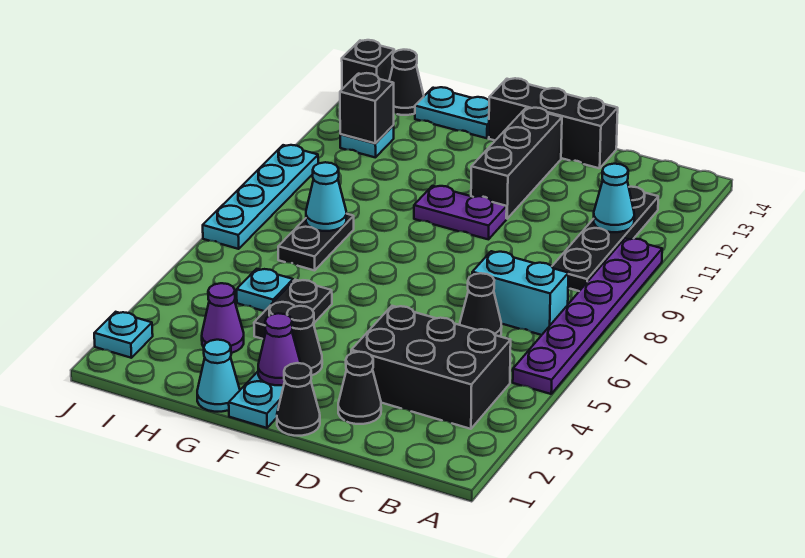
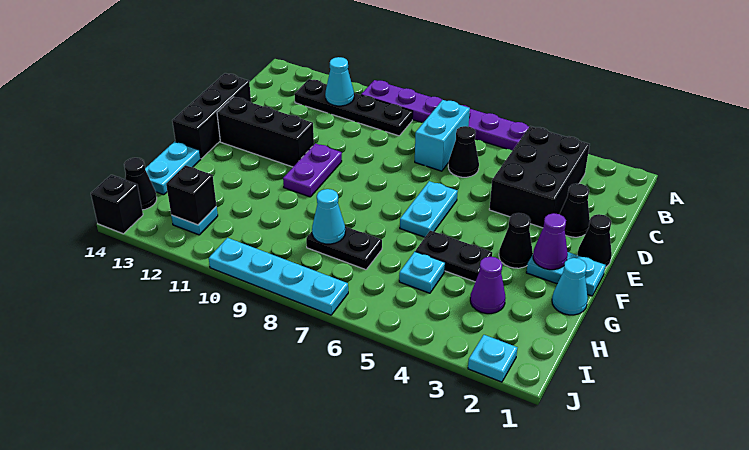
none -> cyan plate E6:F6 level 1

